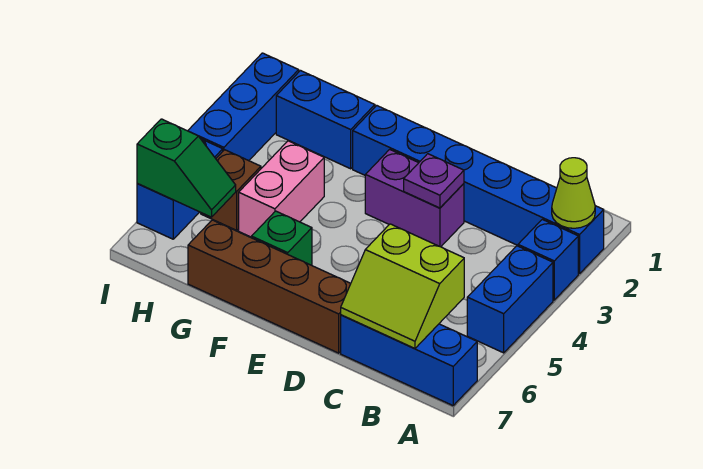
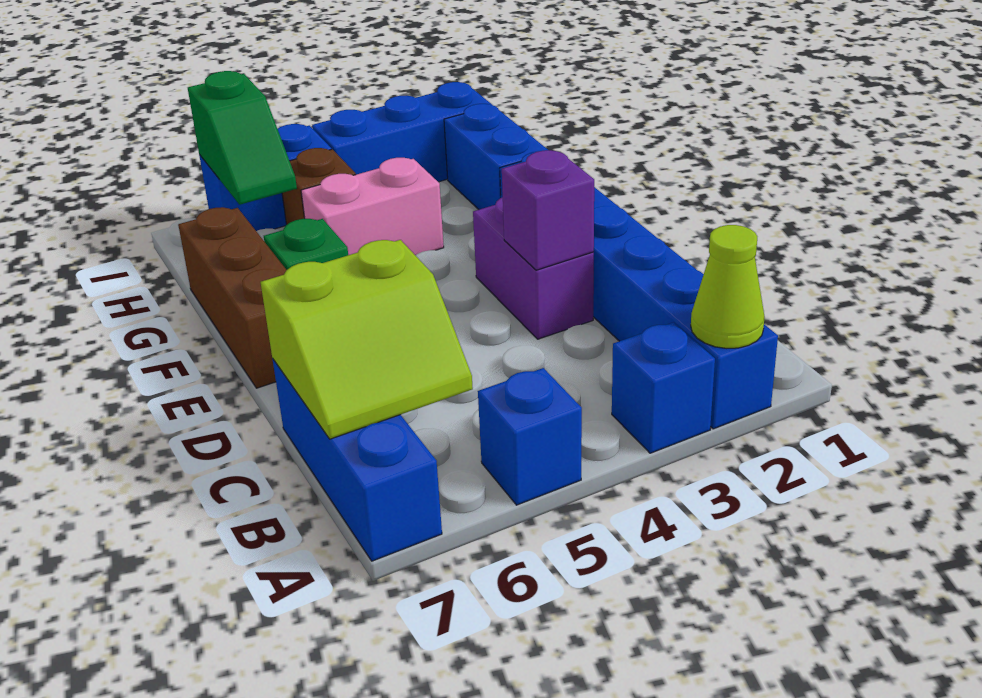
blue brick A4:A5 level 1 -> blue brick A5 level 1
lime slope B6:C7 level 2 top 6 -> lime slope B6:C7 level 2 top C
purple plate D3 level 2 -> purple brick D3 level 2
brown brick D7:G7 level 1 -> brown brick E7:G7 level 1

